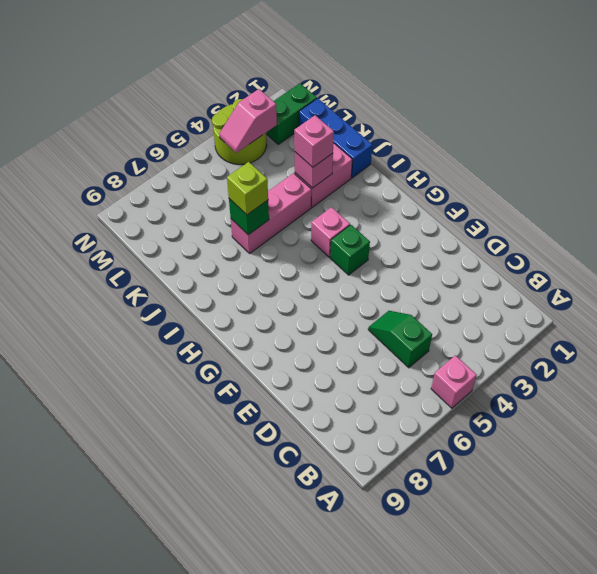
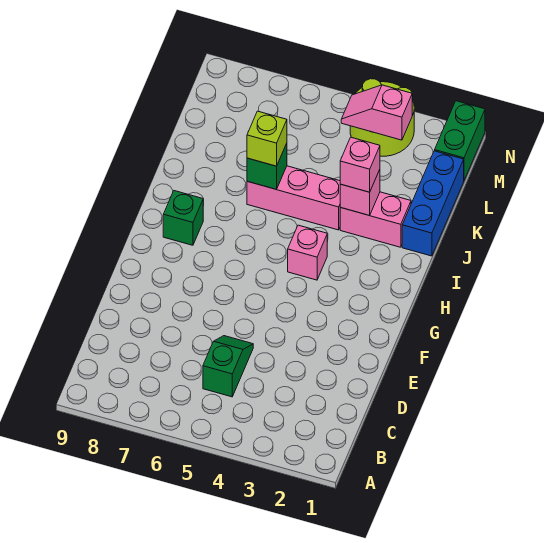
pink brick A5 level 1 -> none
green brick G4 level 1 -> green brick H8 level 1
green brick M1:M2 level 1 -> green brick M1:N1 level 1

